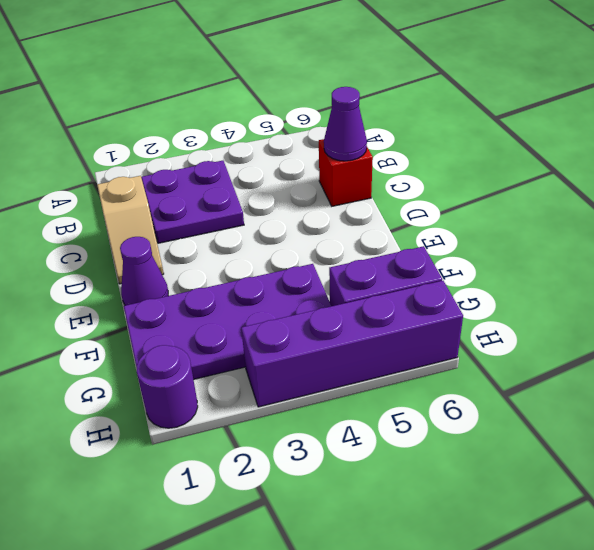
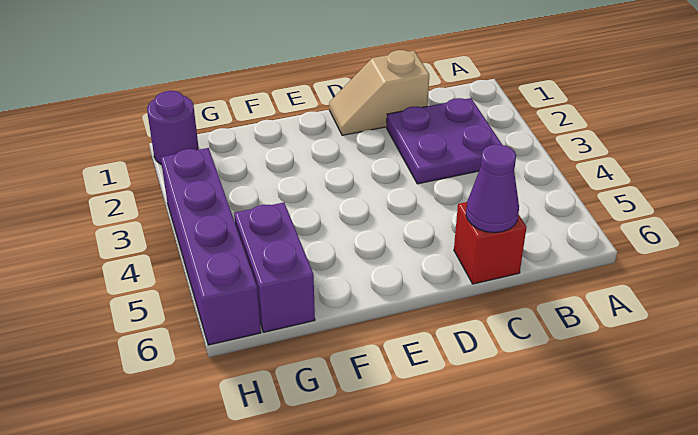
purple cone E1 level 1 -> none
purple plate F1:G4 level 1 -> none

